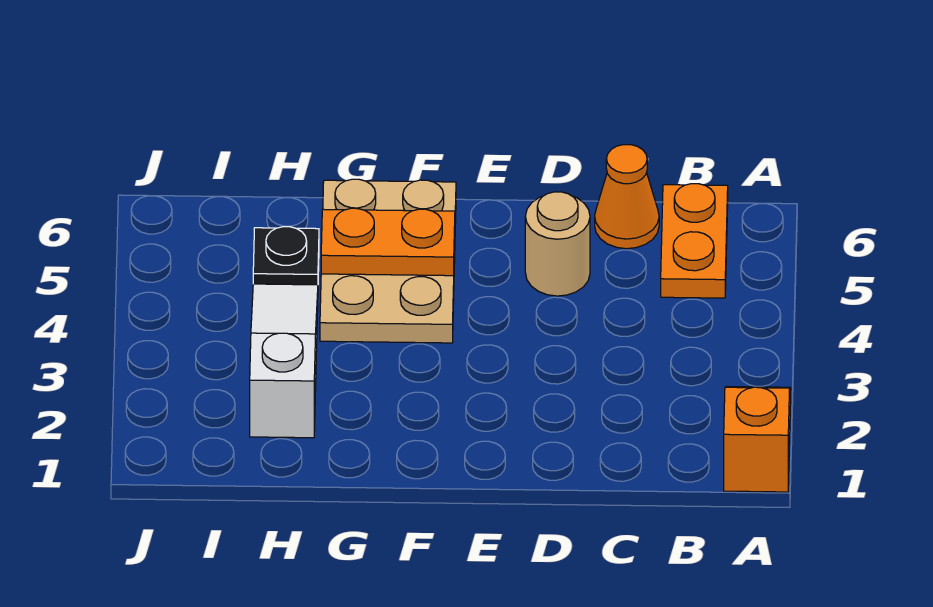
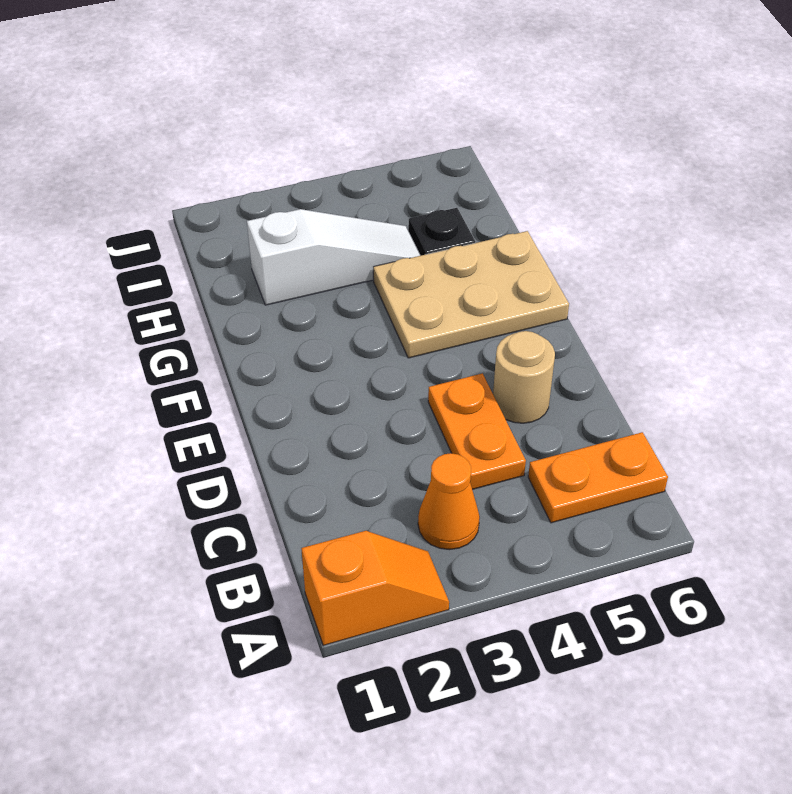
orange cone C6 level 1 -> orange cone B3 level 1
orange plate F5:G5 level 2 -> orange plate C4:D4 level 1

